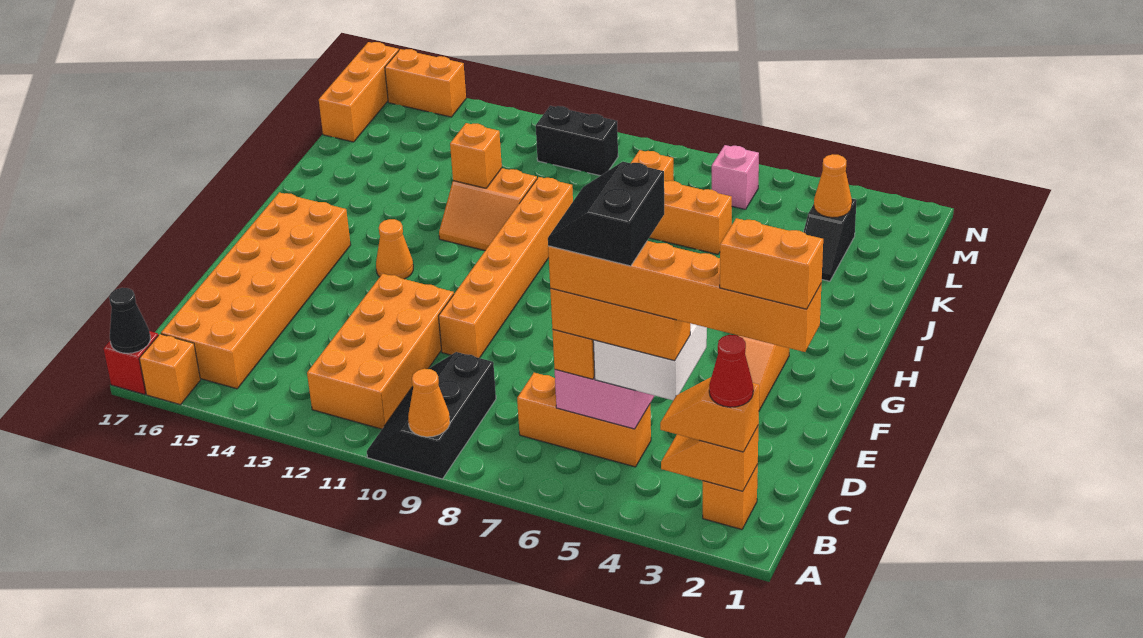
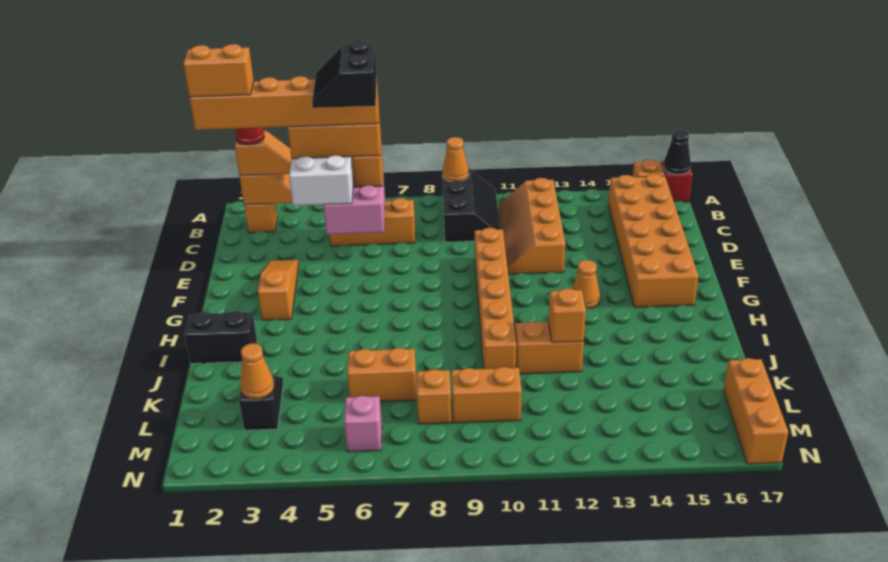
orange brick B11:E12 level 1 -> orange slope B11:E12 level 1 top 12
black slope C5:D6 level 6 top 5 -> black slope C5:D6 level 6 top 6
black brick M10:M11 level 1 -> black brick I1:I2 level 1
orange brick N15:N16 level 1 -> orange brick L9:L10 level 1

